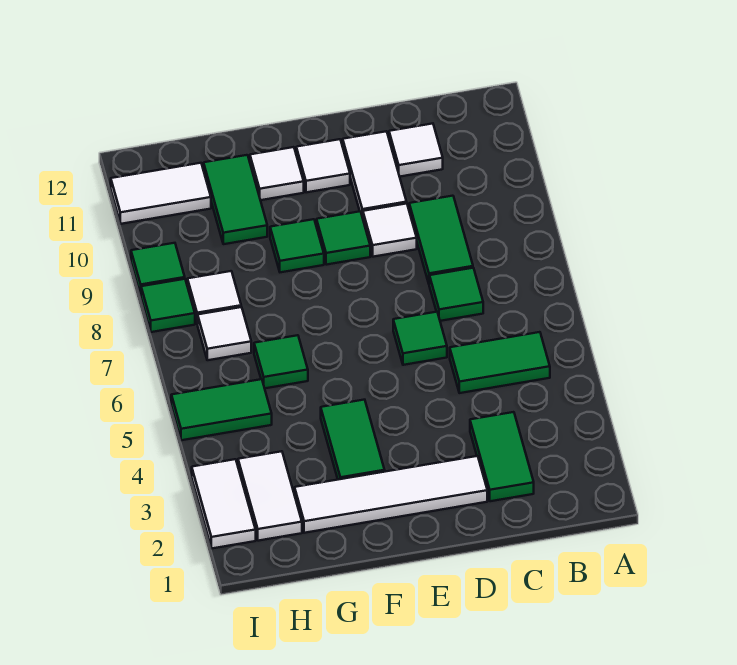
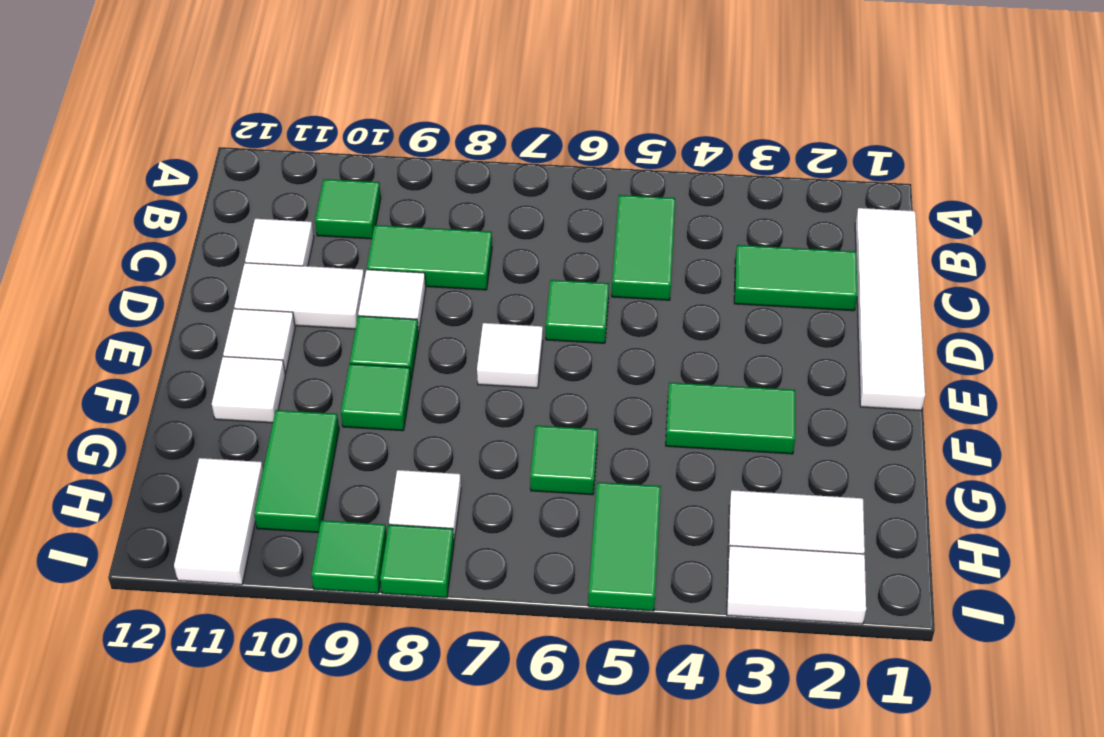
green tile C7 level 1 -> green tile B10 level 1
white tile D2:G2 level 1 -> white tile B1:E1 level 1
green tile G10:G11 level 1 -> green tile G10:H10 level 1
white tile H7 level 1 -> white tile E7 level 1

